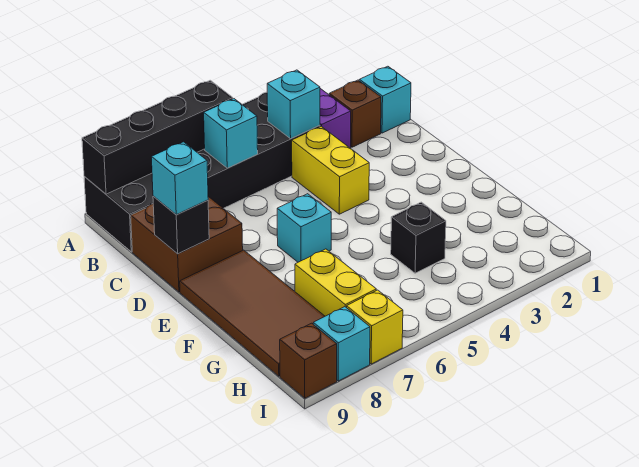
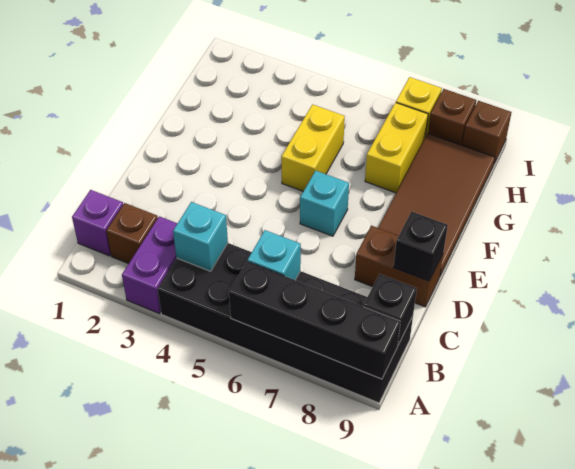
cyan brick B1 level 1 -> purple brick B1 level 1
yellow brick C4:D4 level 1 -> yellow brick F5:G5 level 1
brown brick C8:D9 level 1 -> brown brick D8:D9 level 1
cyan brick D9 level 3 -> none
black brick G4 level 1 -> black brick B9 level 2
cyan brick I8 level 1 -> brown brick I8 level 1

